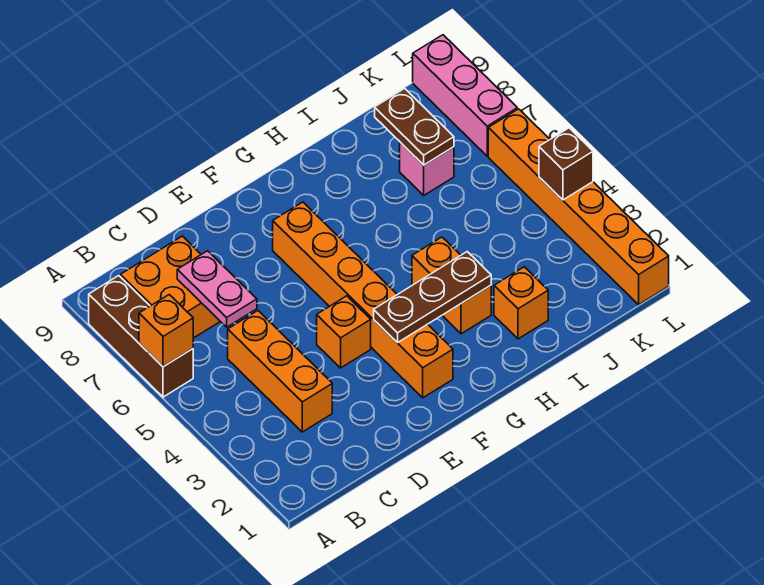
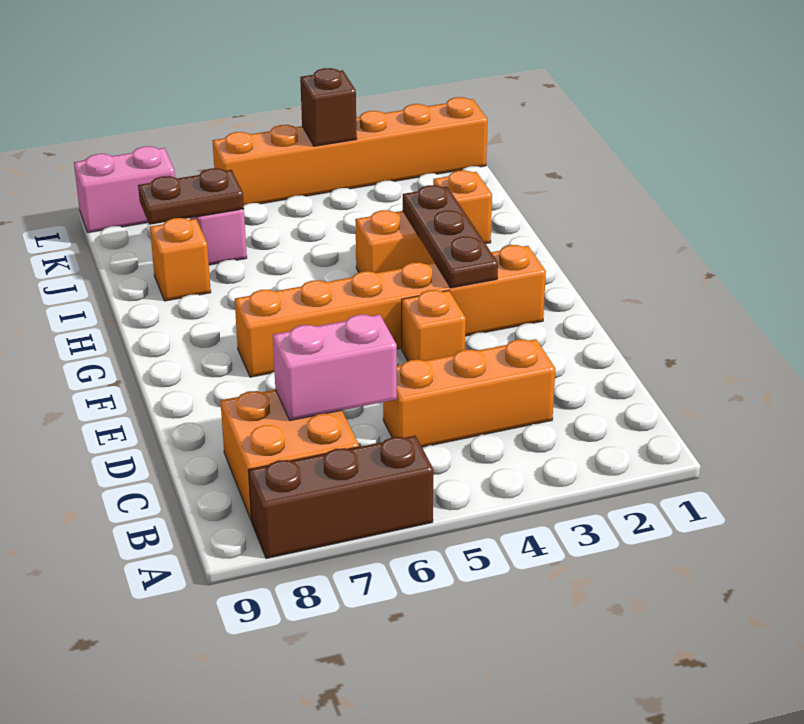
orange brick A6 level 2 -> orange brick I8 level 1
pink plate C6:C7 level 2 -> pink brick C6:C7 level 2
pink brick L7:L9 level 1 -> pink brick L8:L9 level 1

